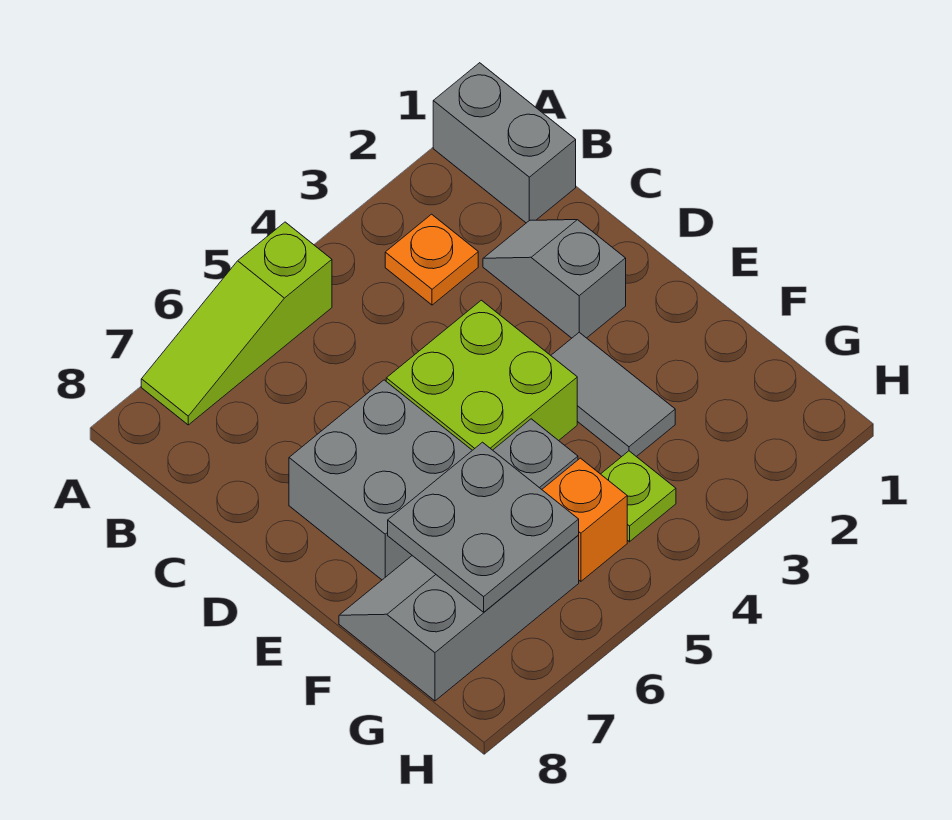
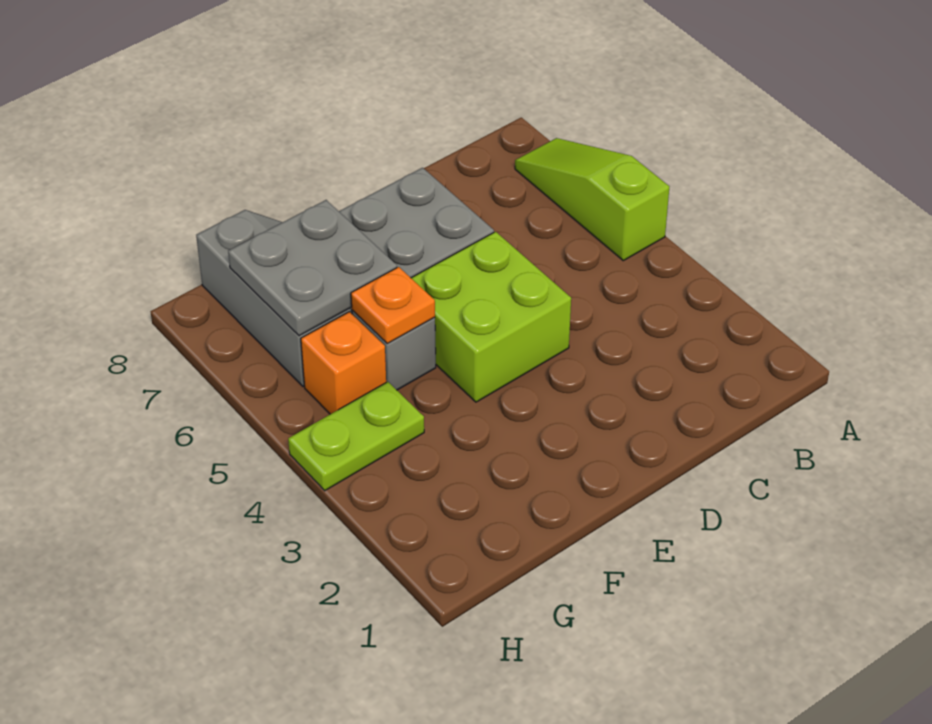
grey brick A1:B1 level 1 -> none
orange plate B3 level 1 -> orange plate F5 level 2
grey slope C2:D2 level 1 top D -> none
grey tile E3:F3 level 1 -> none
lime plate G4 level 1 -> lime plate G4:H4 level 1

